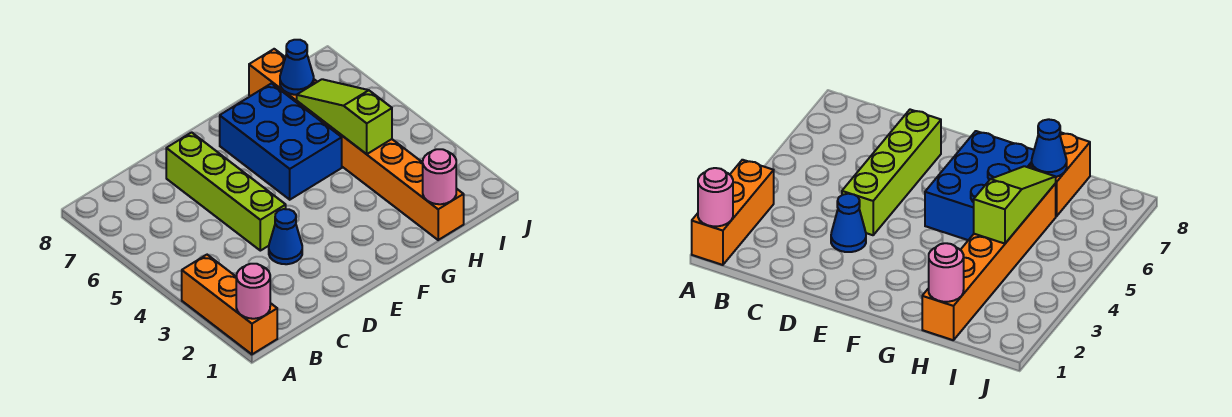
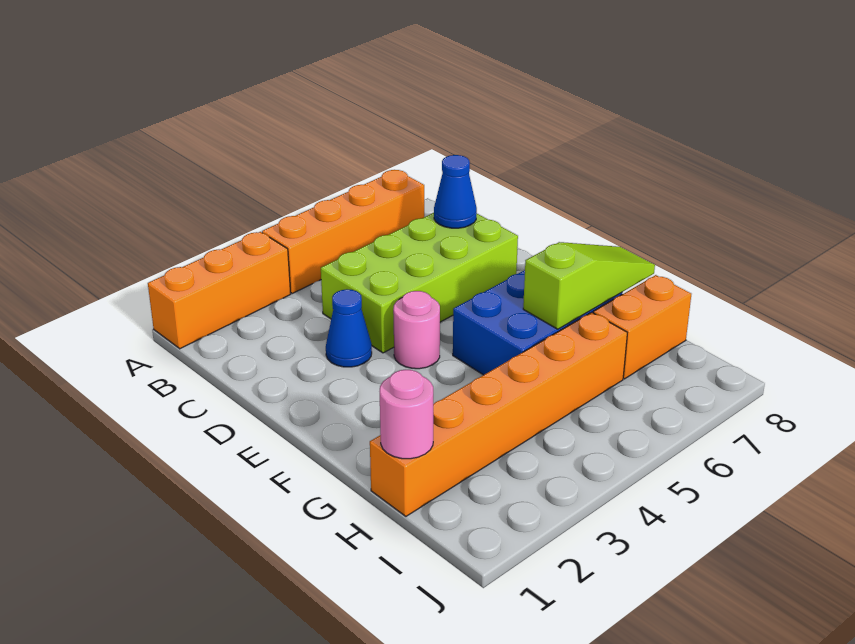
pink round brick A1 level 2 -> pink round brick E4 level 1
none -> orange brick A4:A7 level 1
lime brick D4:D7 level 1 -> lime brick C4:D7 level 1
lime slope H4:H6 level 2 top 4 -> lime slope G6:G8 level 2 top 6
blue cone H7 level 2 -> blue cone C7 level 2

